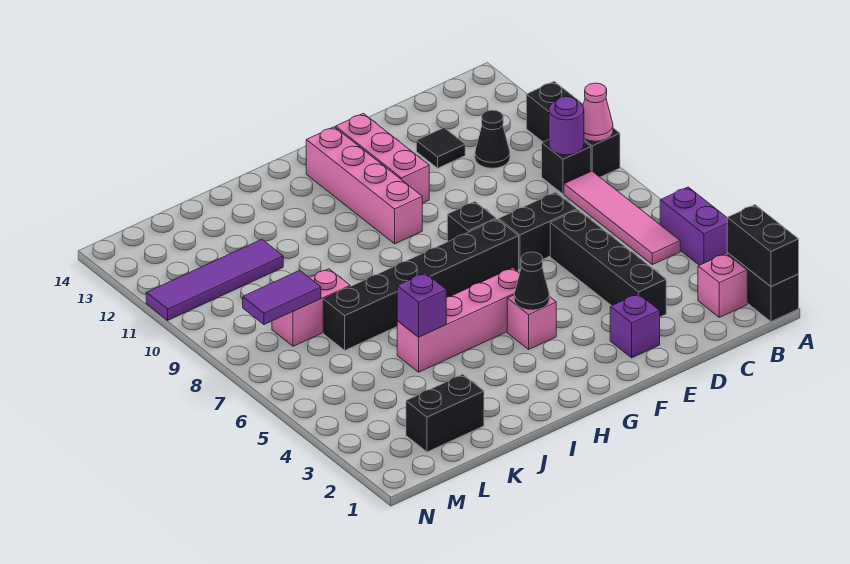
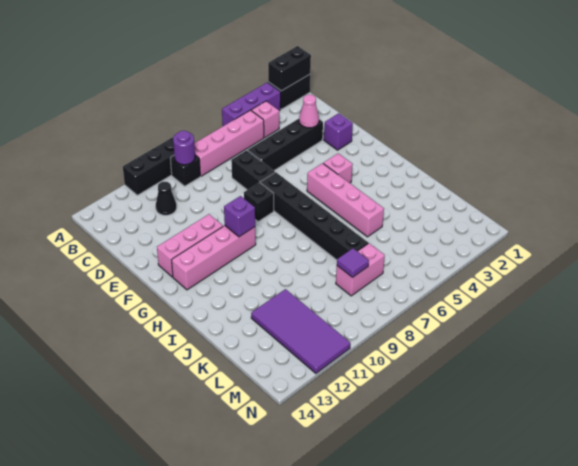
purple brick A4:A5 level 1 -> purple brick A3:A5 level 1
pink cone A9 level 2 -> pink cone D3 level 2
pink brick B2 level 1 -> pink brick B4 level 1
pink tile B5:B8 level 1 -> pink brick B5:B8 level 1
black tile D12 level 1 -> none
black cone G4 level 2 -> none
purple brick J5 level 2 -> purple brick G10 level 2
black brick K2:L2 level 1 -> none
pink brick K8:L8 level 1 -> pink brick L7:L8 level 1
purple tile K11:N11 level 1 -> purple tile K11:N12 level 1
purple tile L8:M8 level 2 -> purple tile L8 level 2

